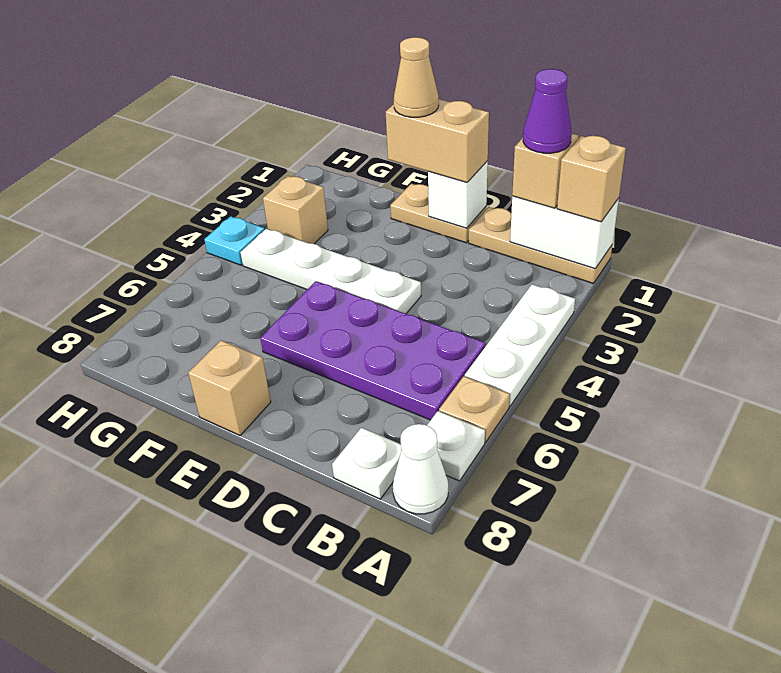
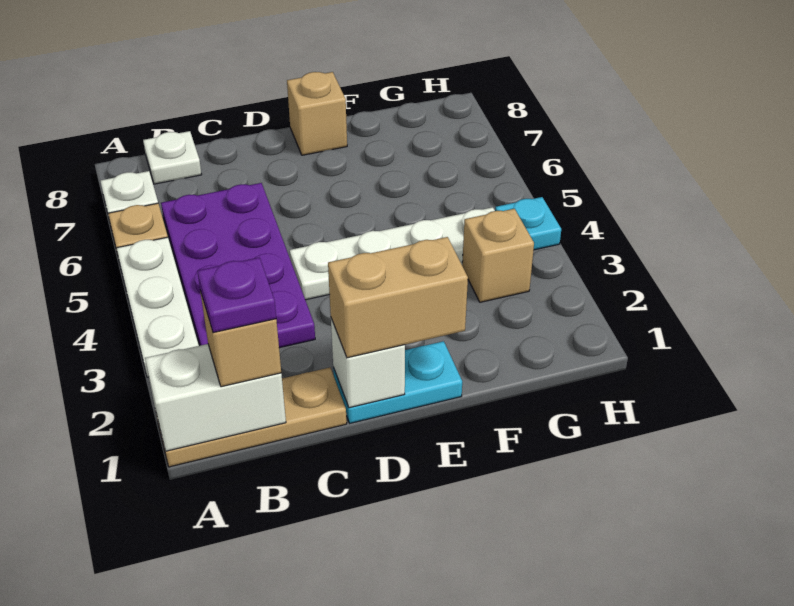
tan brick A1 level 3 -> none
white cone A8 level 1 -> none
purple cone B1 level 4 -> purple plate B1 level 4
purple plate B5:E6 level 1 -> purple plate B3:C6 level 1
tan plate D1:E1 level 1 -> cyan plate D1:E1 level 1
tan cone E1 level 4 -> none

